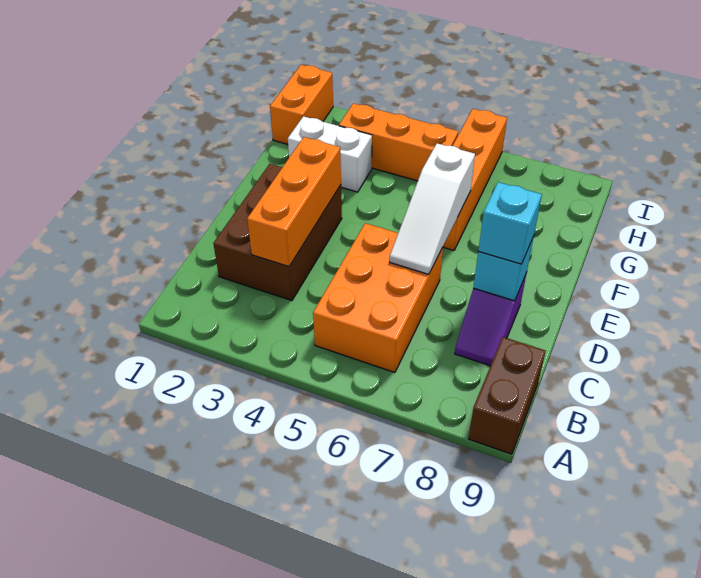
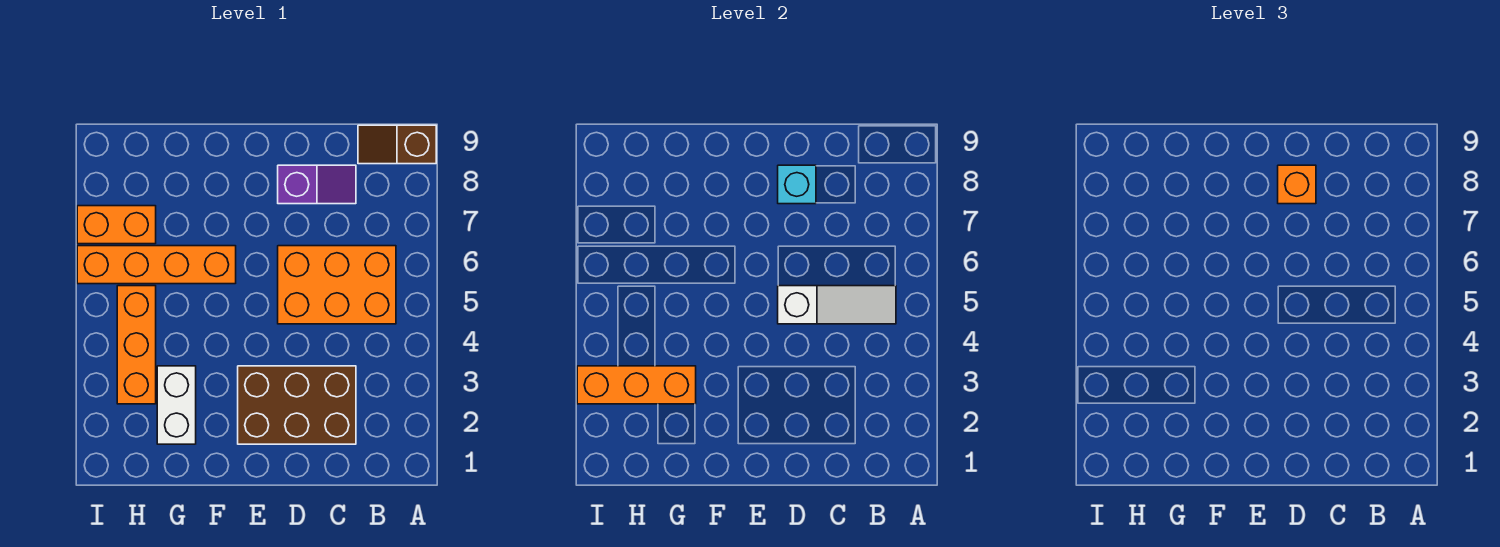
brown brick A9:B9 level 1 -> brown slope A9:B9 level 1 top A
orange brick C3:E3 level 2 -> orange brick G3:I3 level 2
white slope D6:F6 level 2 top F -> white slope B5:D5 level 2 top D
cyan brick D8 level 3 -> orange brick D8 level 3
orange brick H1:I1 level 1 -> orange brick H7:I7 level 1

